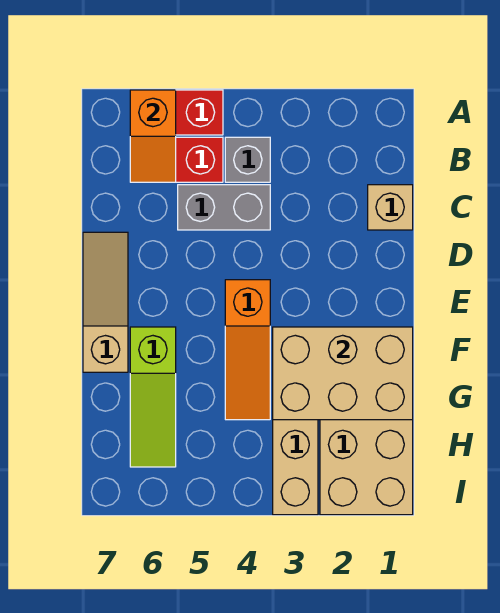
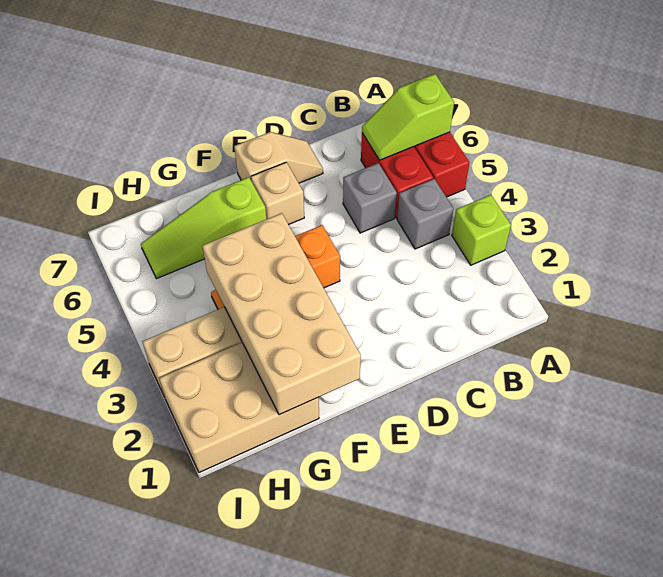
none -> lime brick A3 level 1
orange slope A6:B6 level 2 top A -> lime slope A6:B6 level 2 top A
tan brick C1 level 1 -> tan brick E6 level 1
grey brick C4:C5 level 1 -> grey brick C5 level 1
tan slope D7:F7 level 1 top F -> tan slope D7:E7 level 1 top E
tan brick F1:G3 level 2 -> tan brick F1:G4 level 2

